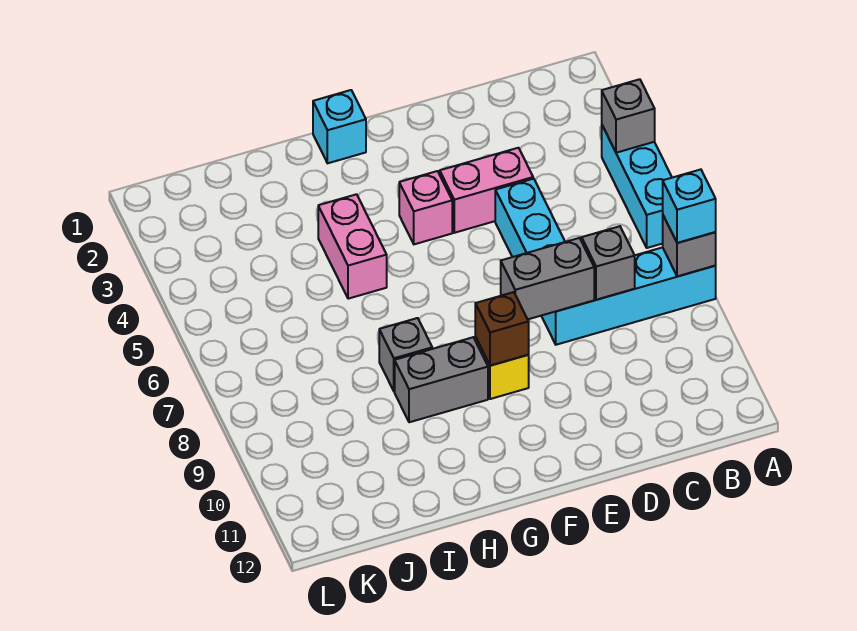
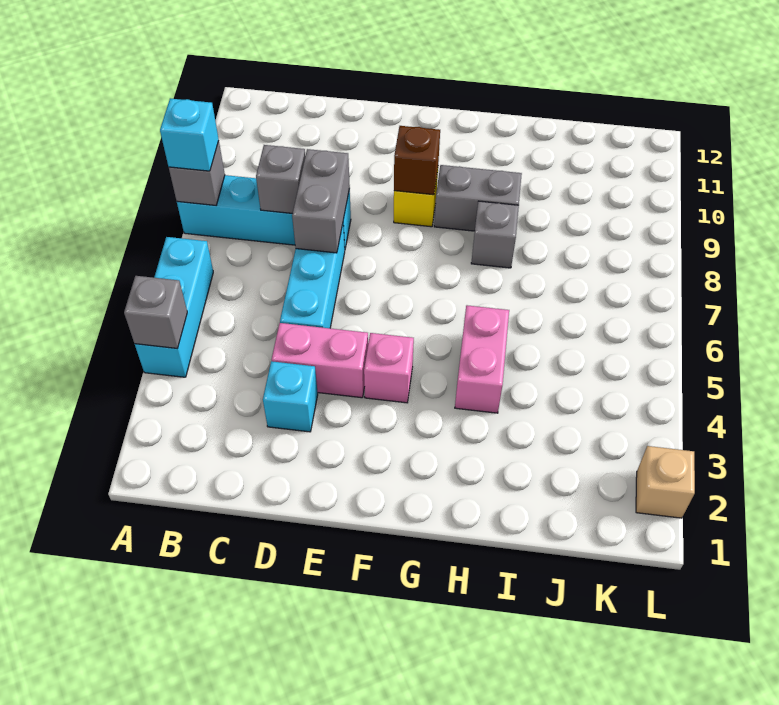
grey brick D8:E8 level 2 -> grey brick D7:D8 level 2
cyan brick G1 level 1 -> cyan brick D3 level 1
none -> tan brick L2 level 1

